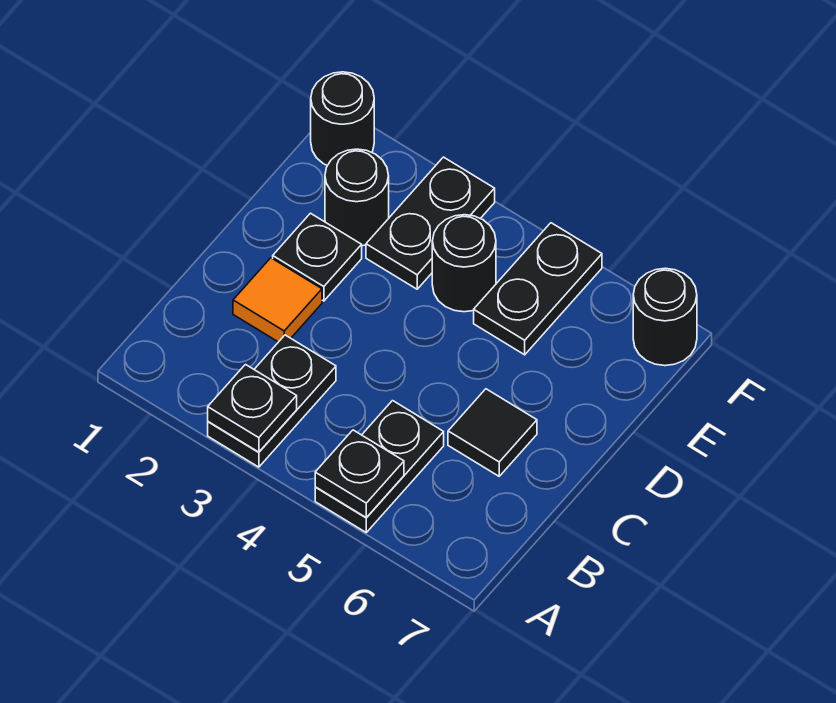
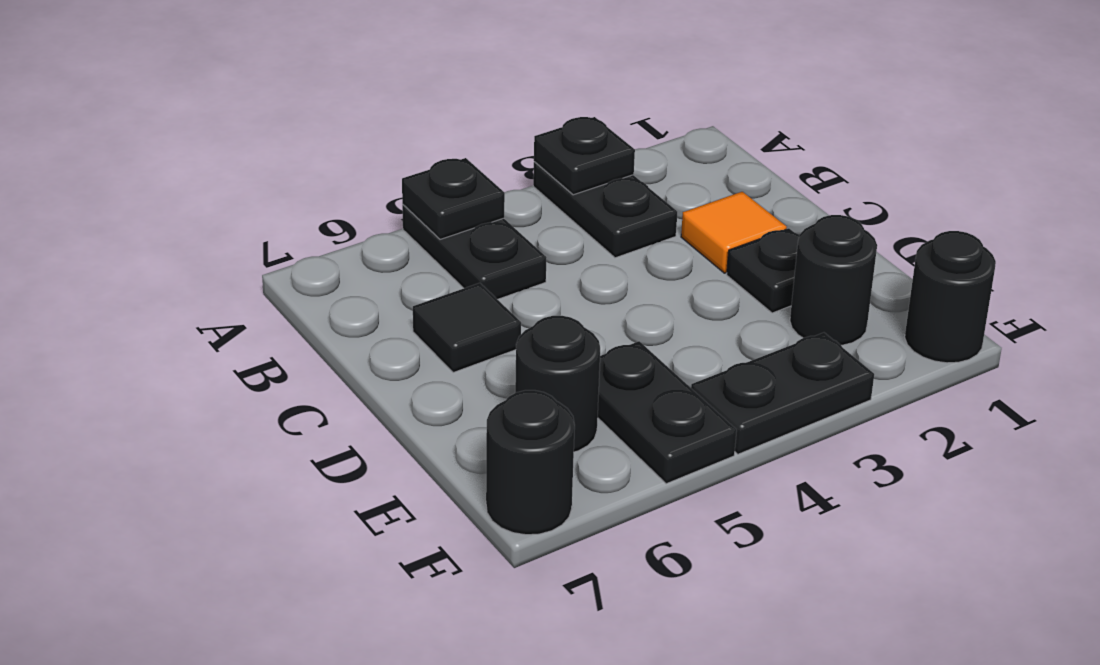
black plate E3:F3 level 1 -> black plate F3:F4 level 1
black round brick E4 level 1 -> black round brick E6 level 1

